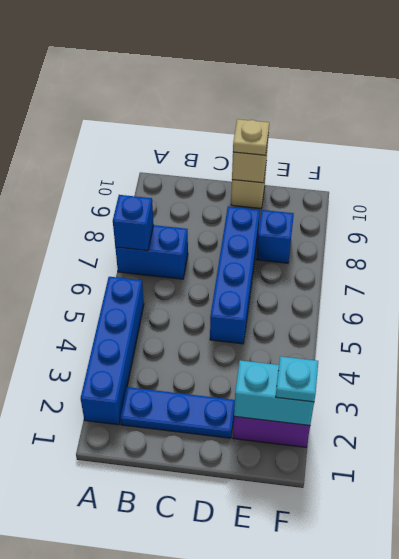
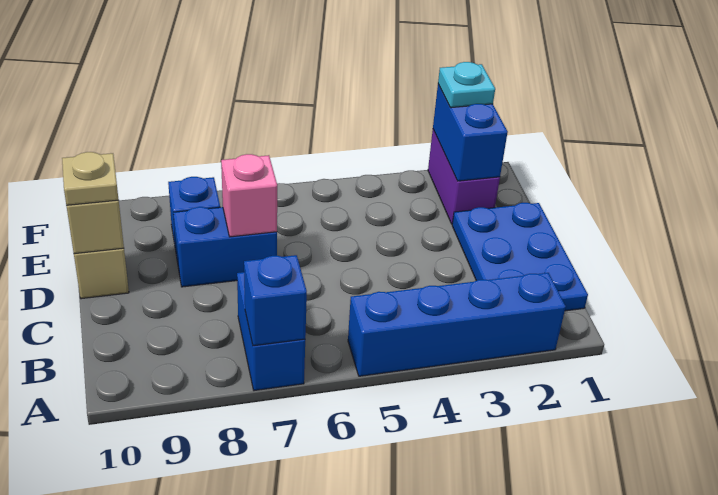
blue plate B2:D2 level 1 -> blue plate B1:D2 level 1
blue brick D5:D8 level 1 -> blue brick D7:D8 level 1
none -> pink brick D7 level 2
cyan brick E2:F2 level 2 -> blue brick E2:F2 level 2

